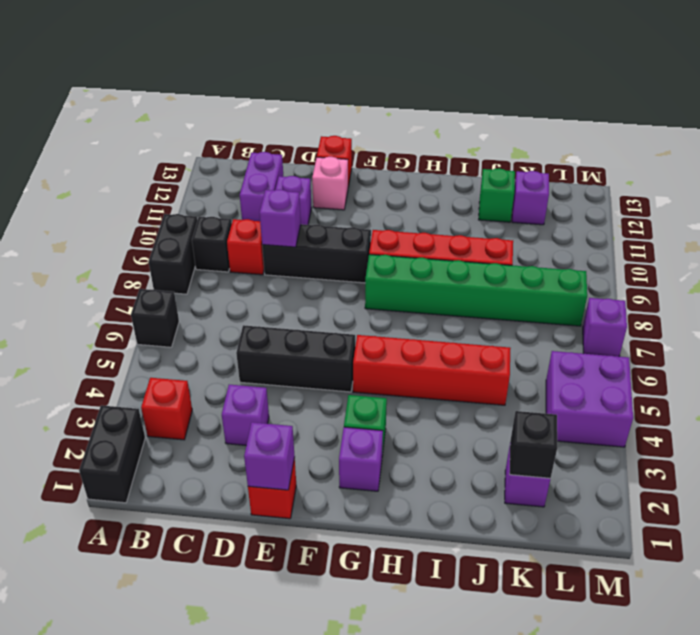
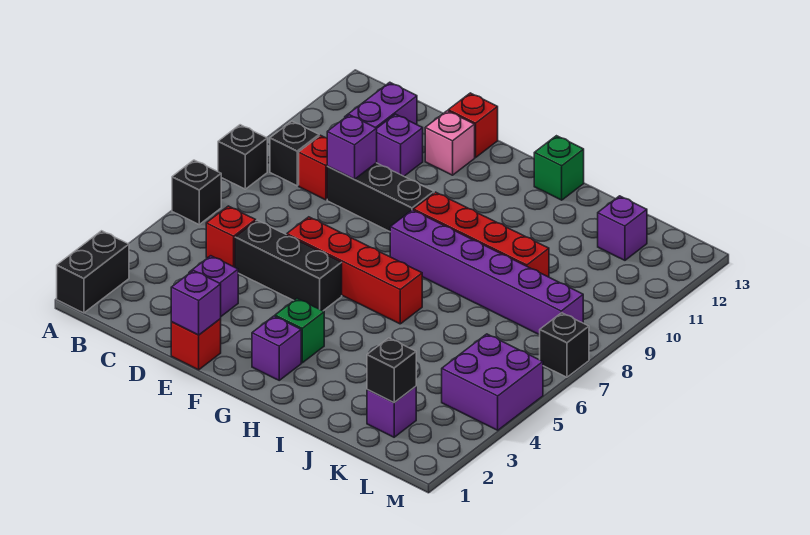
black brick A8:A9 level 1 -> black brick A8 level 1
red brick B3 level 1 -> red brick C5 level 1
red brick G5:J5 level 1 -> red brick E6:H6 level 1
green brick G8:L8 level 1 -> purple brick G8:L8 level 1
green brick J12 level 1 -> green brick H13 level 1
purple brick M7 level 1 -> black brick M7 level 1

